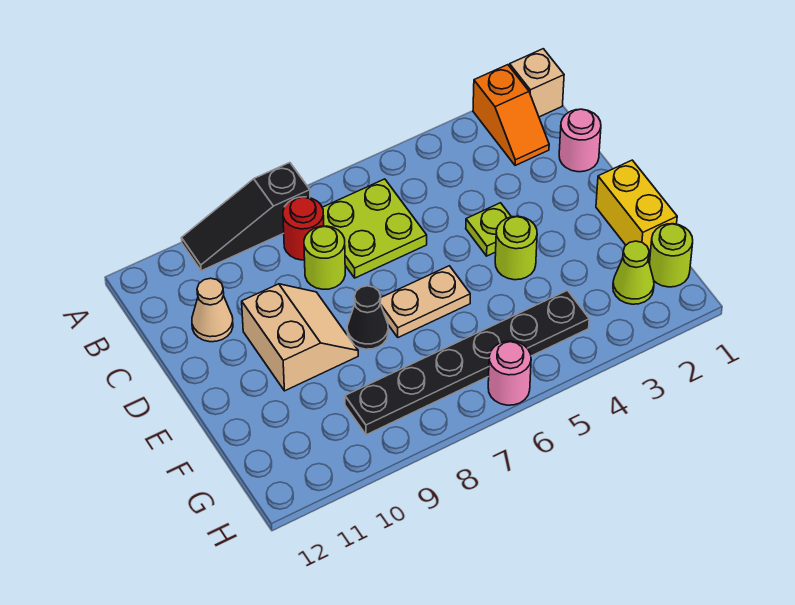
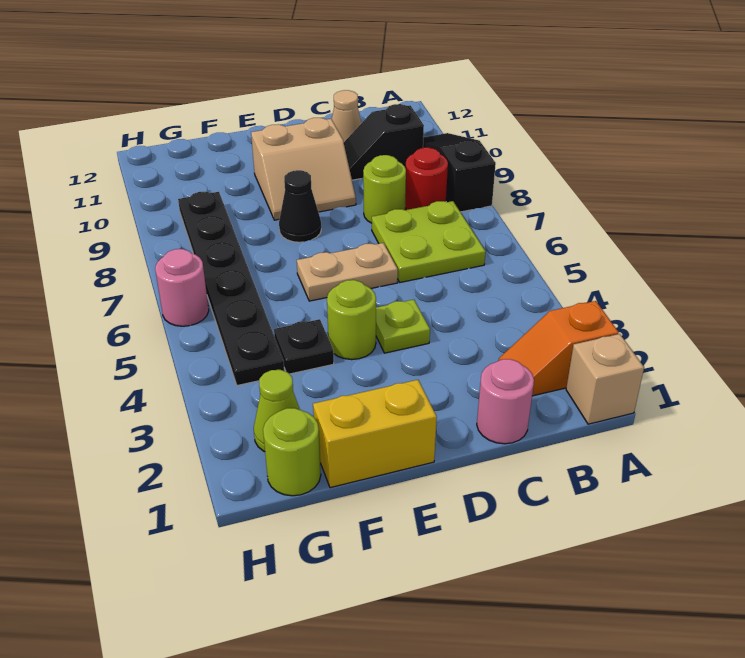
none -> black slope B10:C10 level 1 top B
tan plate E6:E7 level 1 -> tan plate D6:E6 level 1
none -> black plate F4 level 1

